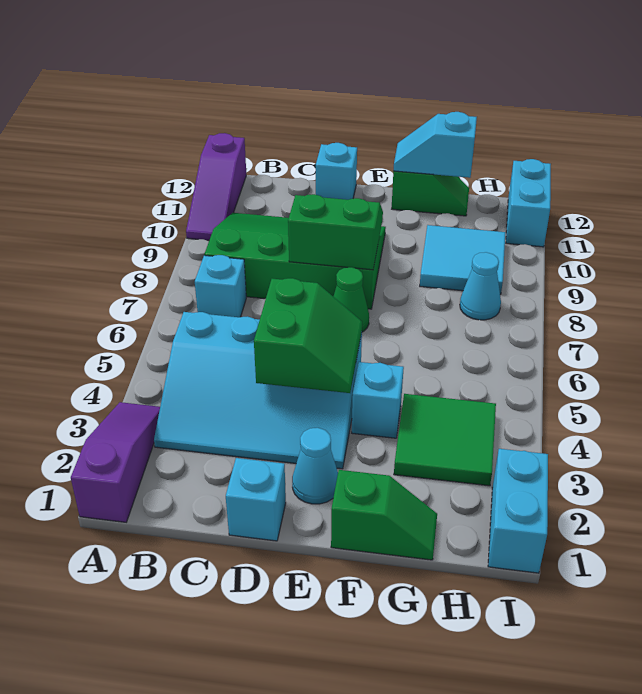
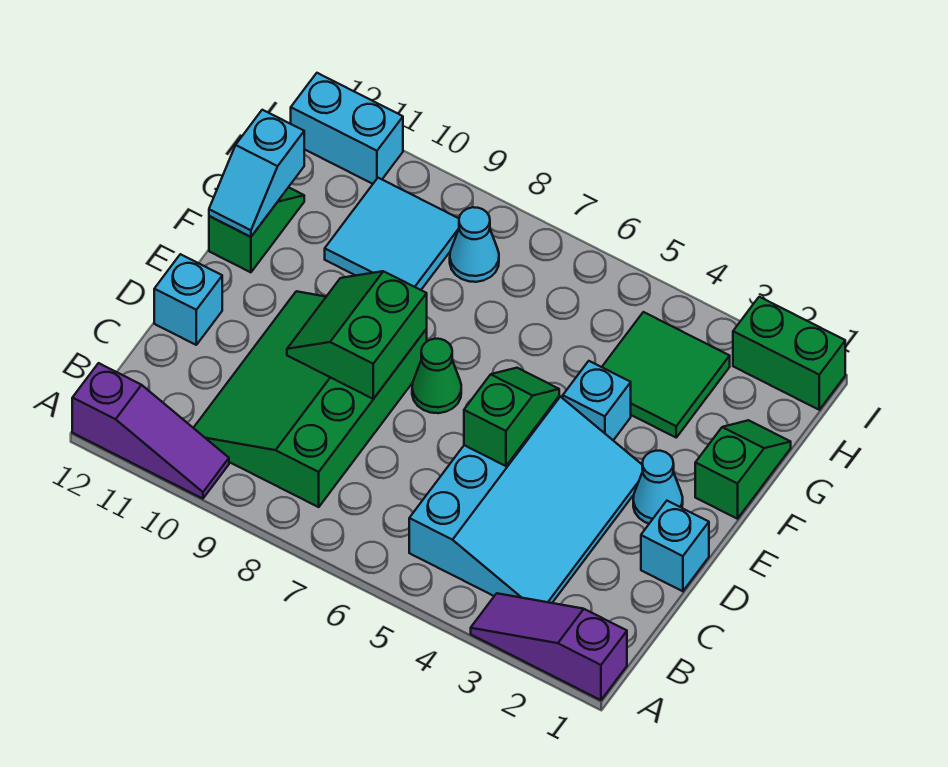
cyan brick B7 level 1 -> none
green slope D4:E5 level 2 top D -> green slope D5:E5 level 2 top D
cyan brick I1:I2 level 1 -> green brick I1:I2 level 1

